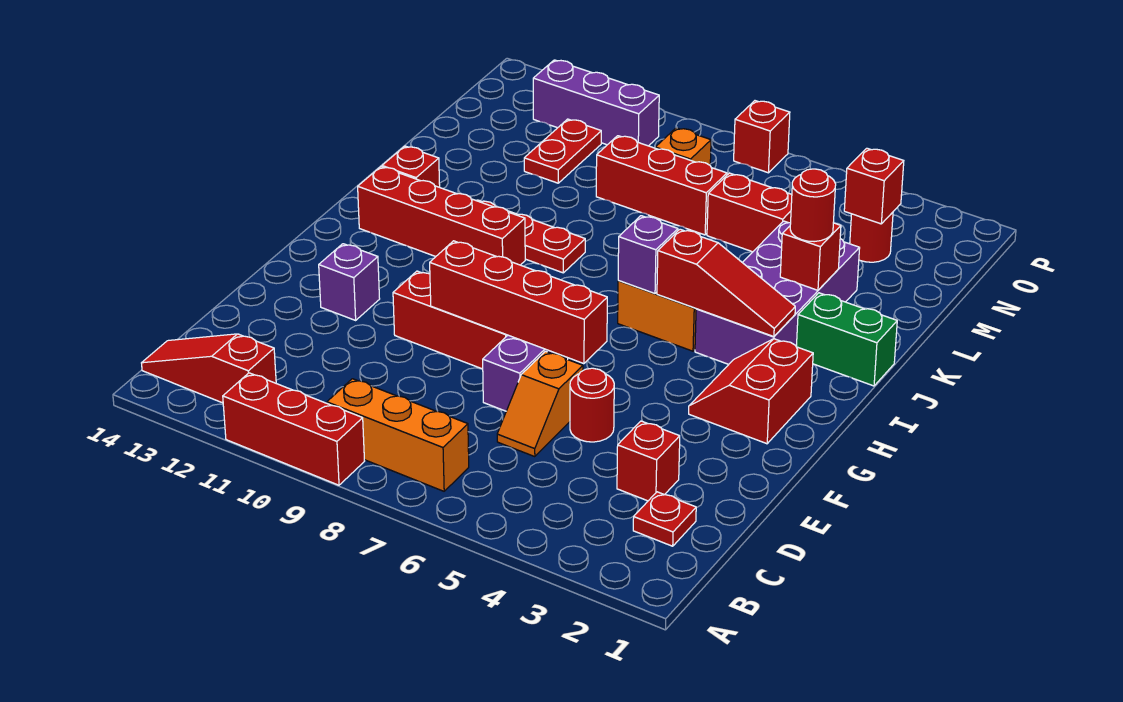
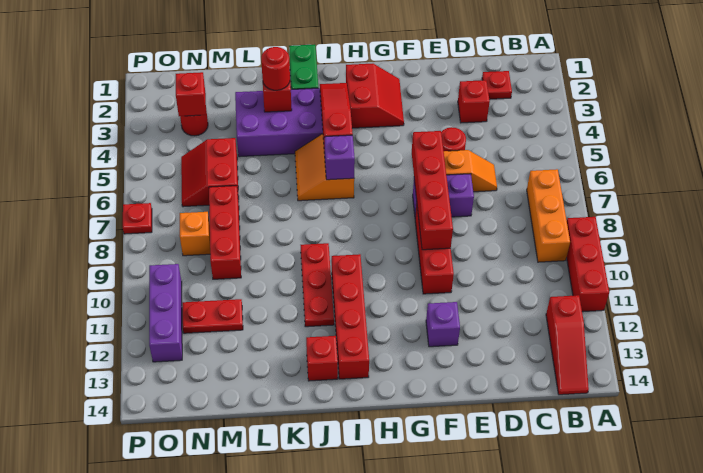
red slope G2:H3 level 1 top 2 -> red slope G2:H3 level 1 top H
red brick P7 level 1 -> red plate P7 level 1

